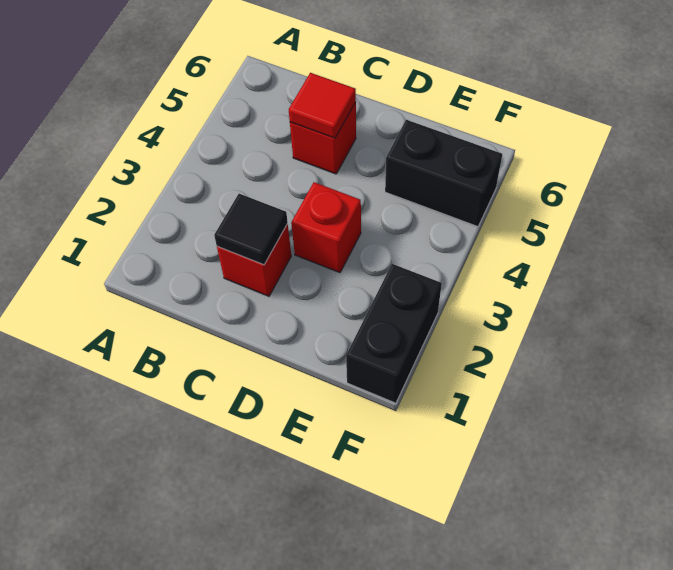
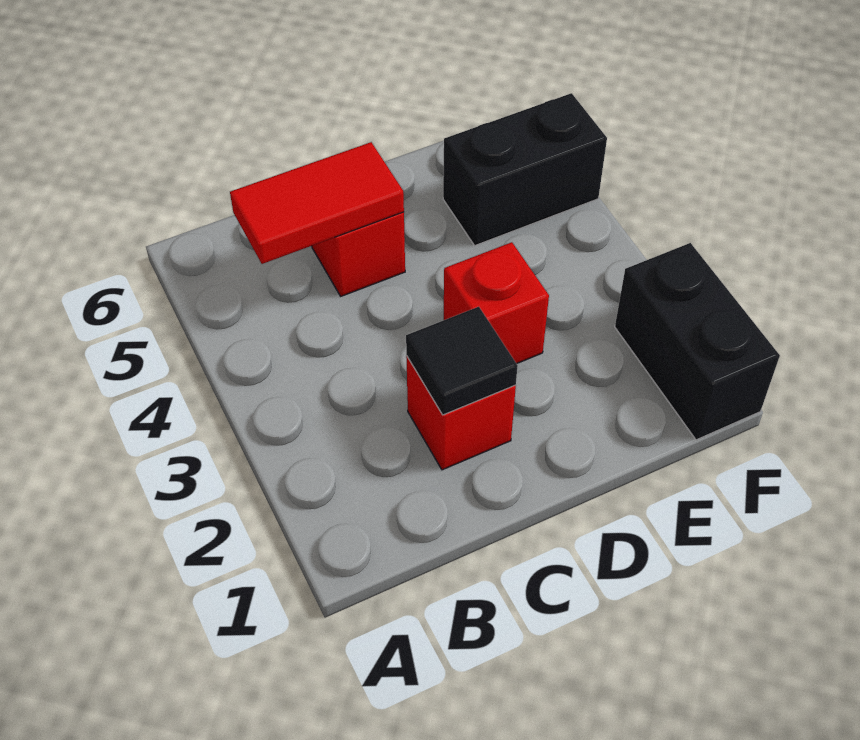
red tile C5 level 2 -> red tile B5:C5 level 2

